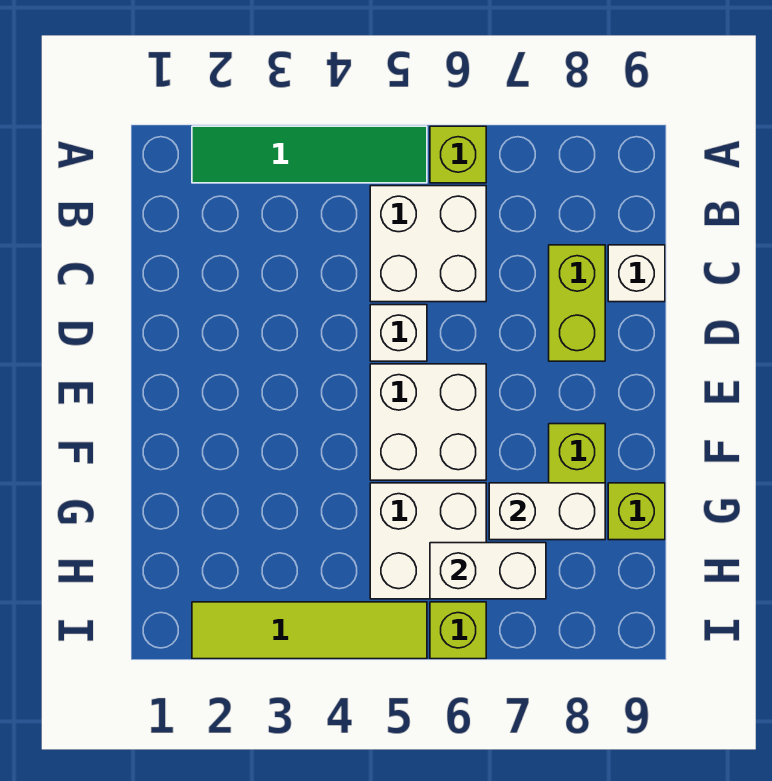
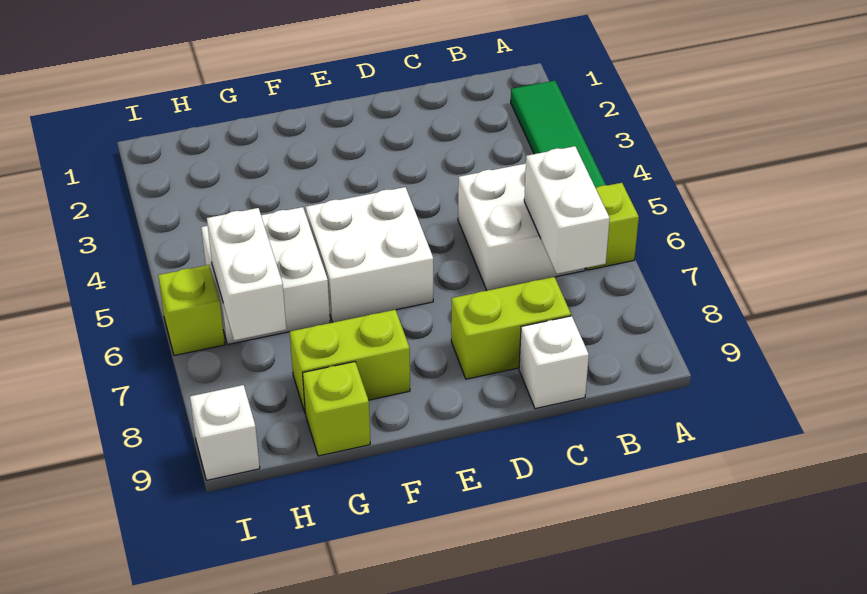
white brick D5 level 1 -> white brick I9 level 1
white brick G7:G8 level 2 -> white brick B6:B7 level 2
lime tile I2:I5 level 1 -> none

